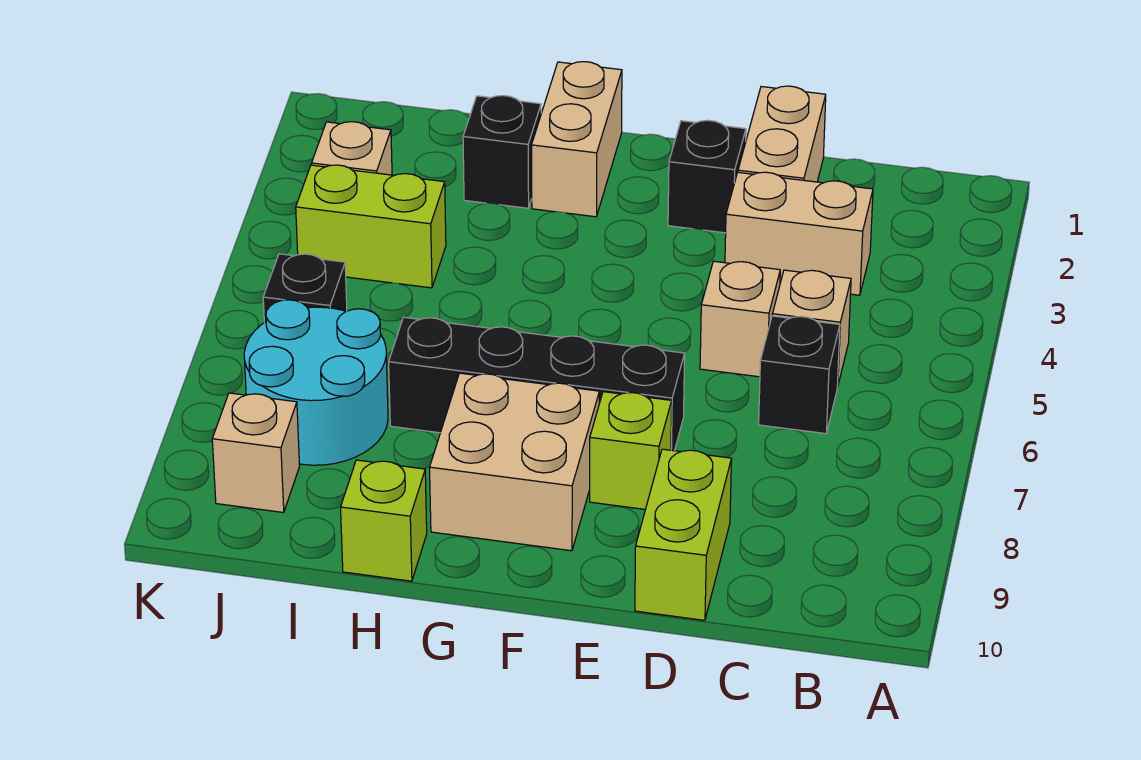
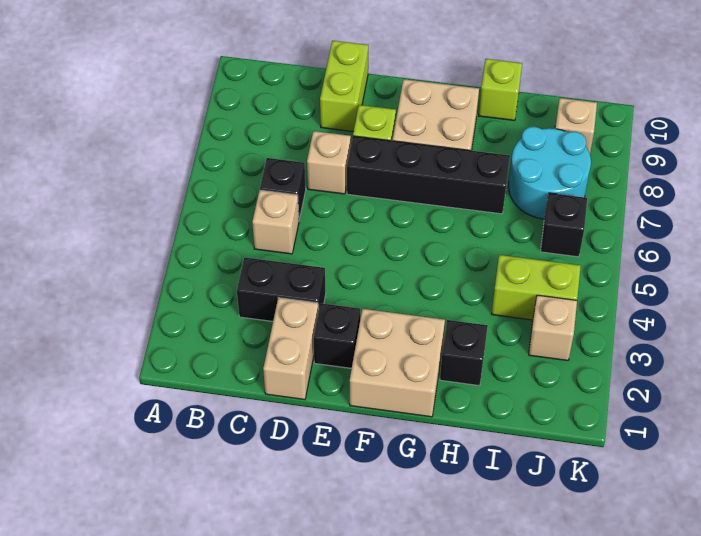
tan brick C3:D3 level 1 -> black brick C3:D3 level 1
tan brick D5 level 1 -> tan brick D7 level 1
tan brick G1:G2 level 1 -> tan brick F1:G2 level 1

